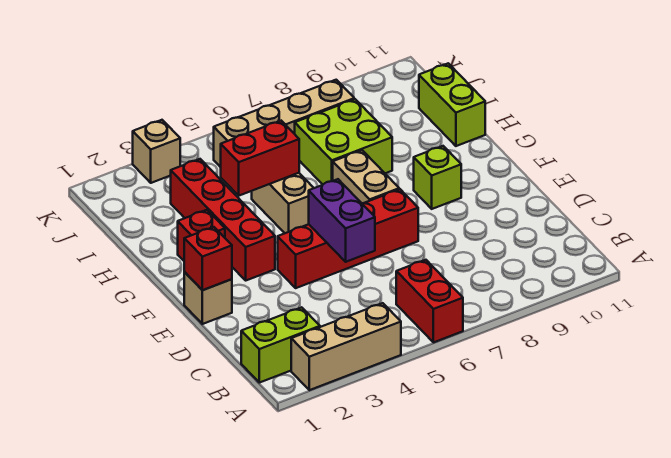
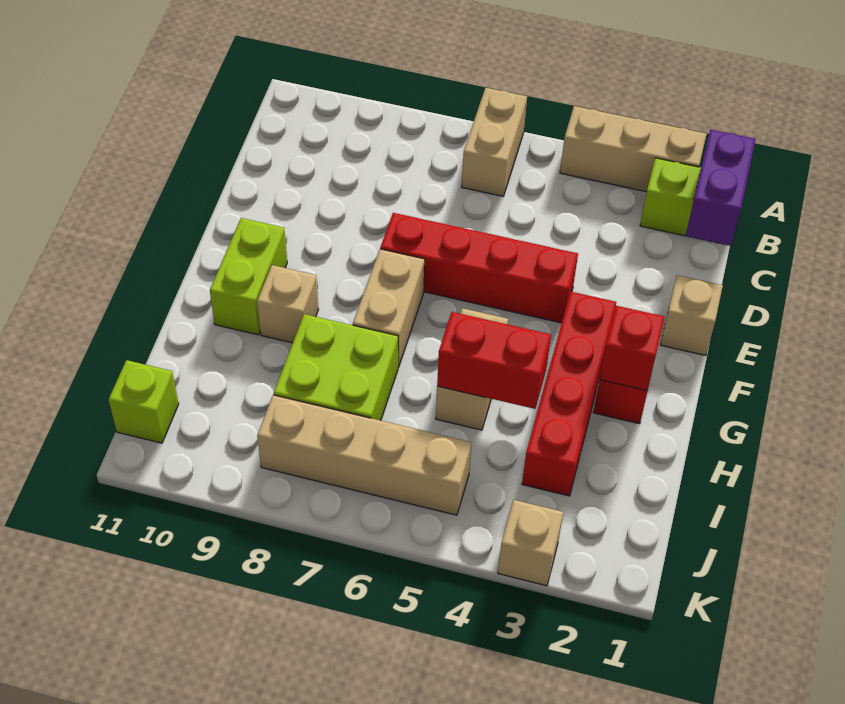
red brick A6:B6 level 1 -> tan brick A6:B6 level 1
purple brick D5:E5 level 2 -> purple brick B1:C1 level 2
red brick E1 level 2 -> red brick G2 level 2
lime brick F9 level 1 -> lime brick J11 level 1
none -> tan brick G9 level 1
lime brick H11:I11 level 1 -> lime brick F10:G10 level 1

